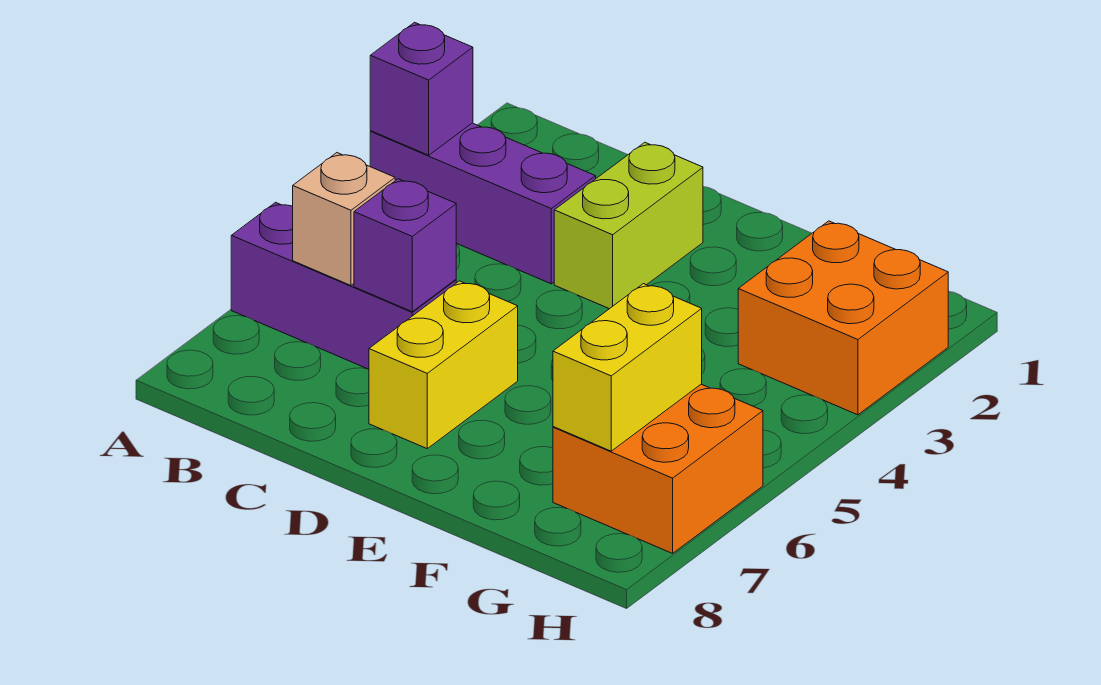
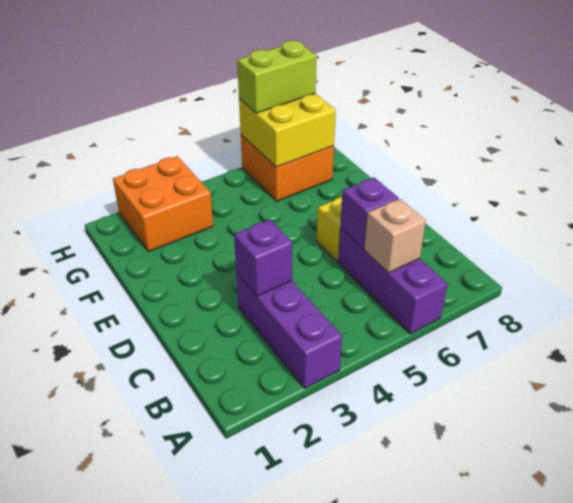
purple brick A3 level 2 -> purple brick C3 level 2
lime brick D2:D3 level 1 -> lime brick H6:H7 level 3
yellow brick G6:G7 level 2 -> yellow brick G6:H7 level 2

